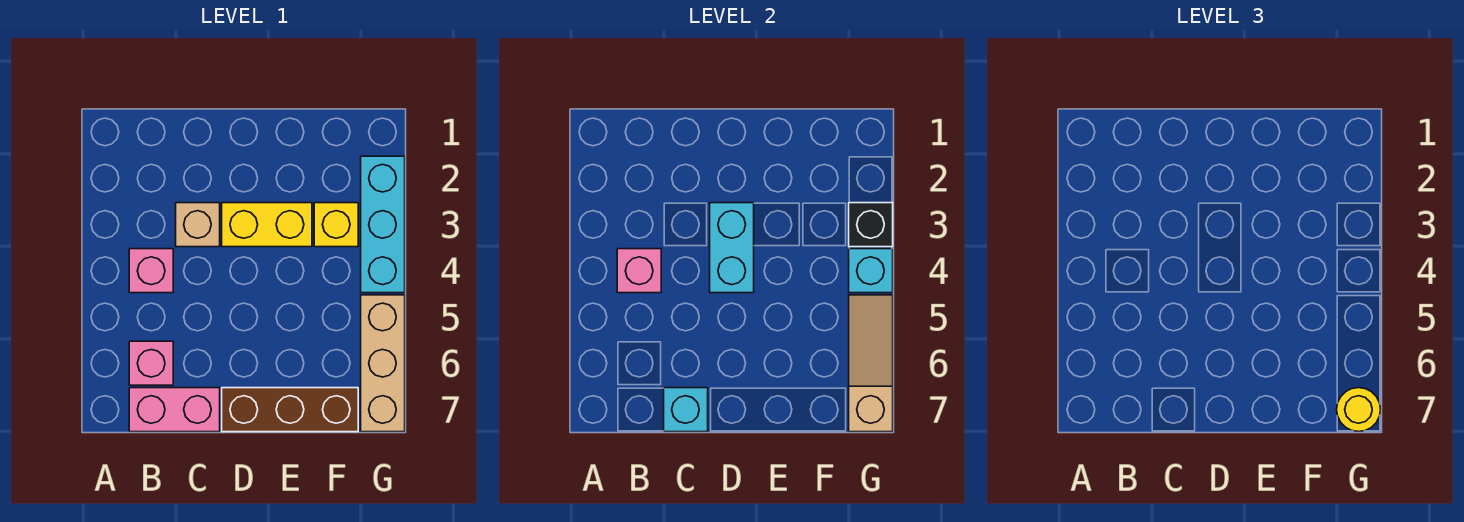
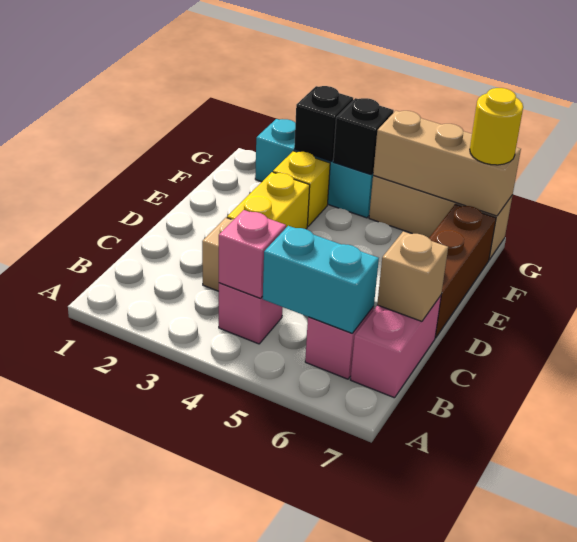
cyan brick C7 level 2 -> tan brick C7 level 2
cyan brick D3:D4 level 2 -> cyan brick B5:B6 level 2
cyan brick G4 level 2 -> black brick G4 level 2
tan slope G5:G7 level 2 top 7 -> tan brick G5:G7 level 2

